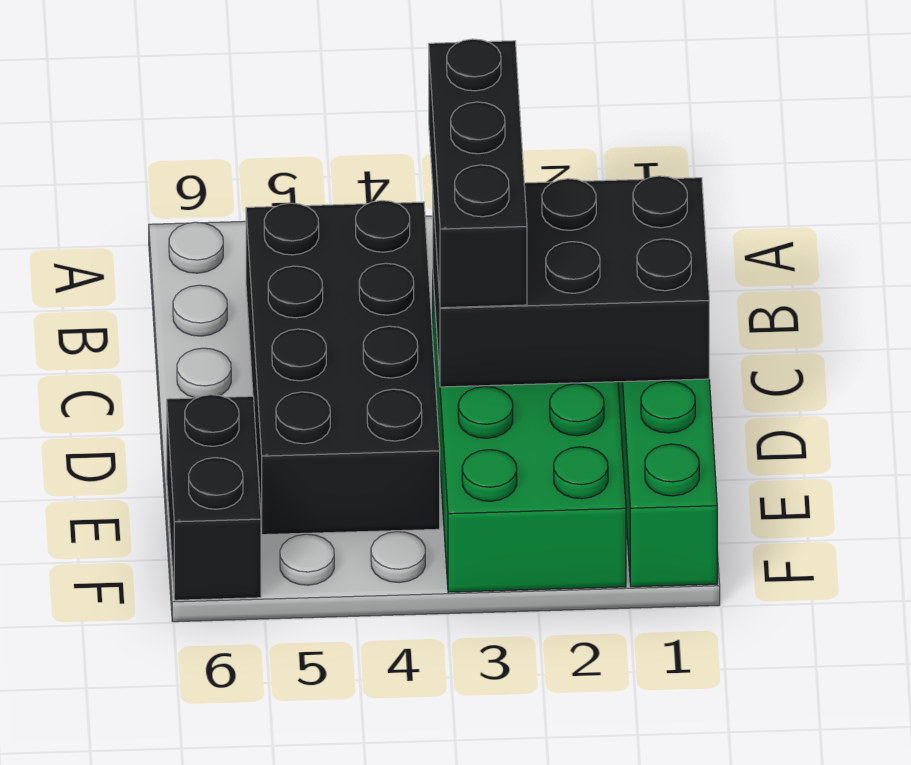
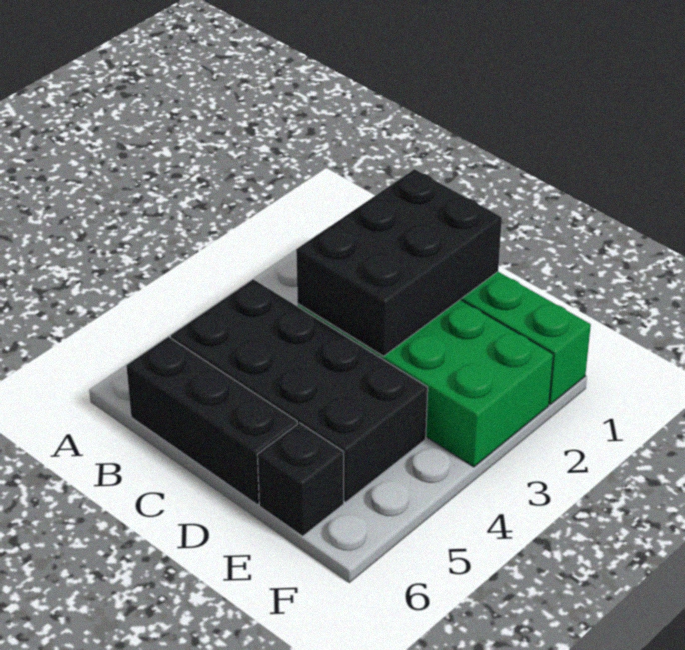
black brick B3:D3 level 3 -> black brick B6:D6 level 1
black brick E6:F6 level 1 -> black brick E6 level 1

